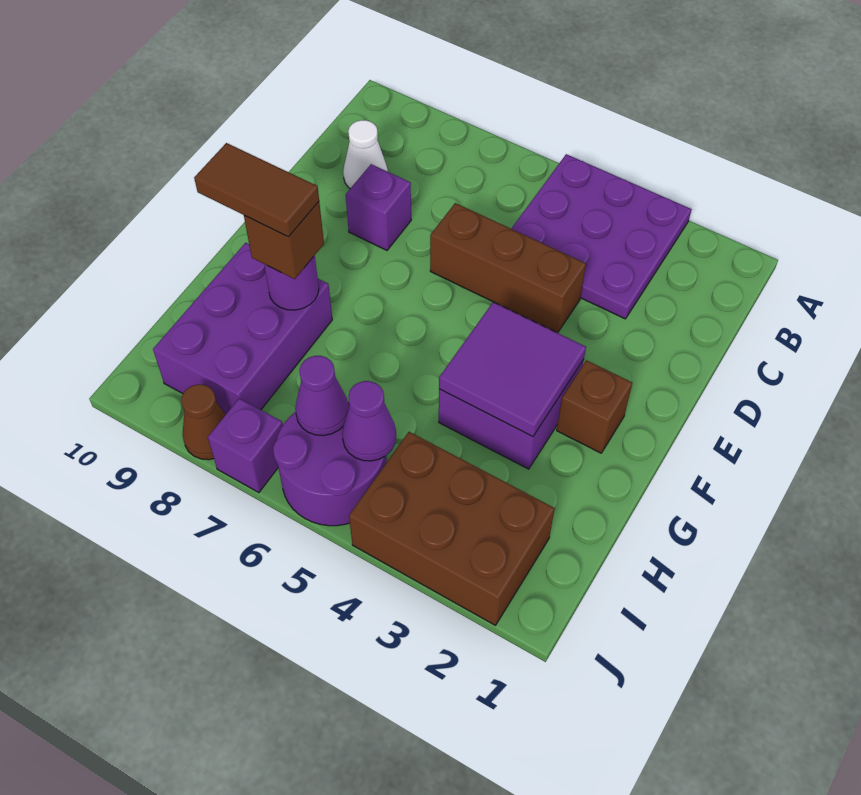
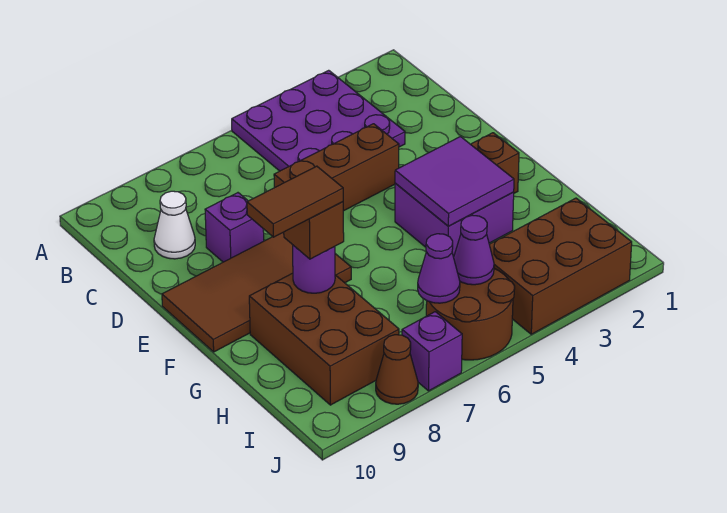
none -> brown tile E7:F10 level 1
purple brick G8:I9 level 1 -> brown brick G8:I9 level 1
purple round brick I5:J6 level 1 -> brown round brick I5:J6 level 1

